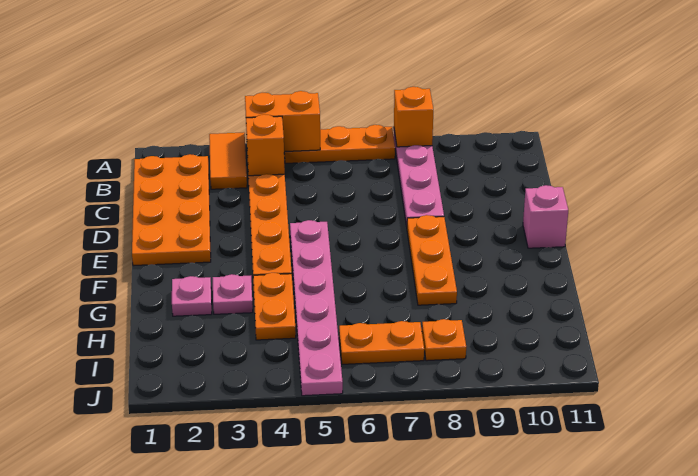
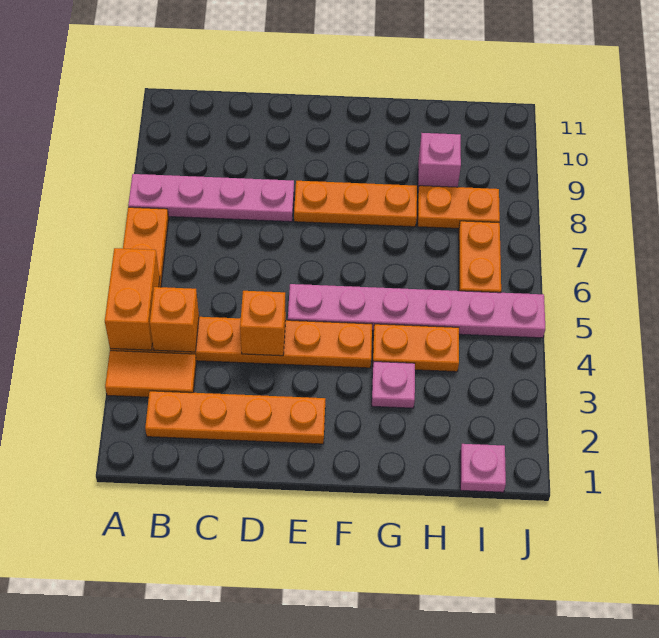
orange brick A8 level 2 -> orange brick D4 level 2
orange plate B1:E2 level 1 -> orange plate B2:E2 level 1
pink brick E11 level 1 -> pink brick H9 level 1
pink plate G2 level 1 -> pink plate I1 level 1
orange plate I8 level 1 -> orange plate H8:I8 level 1

